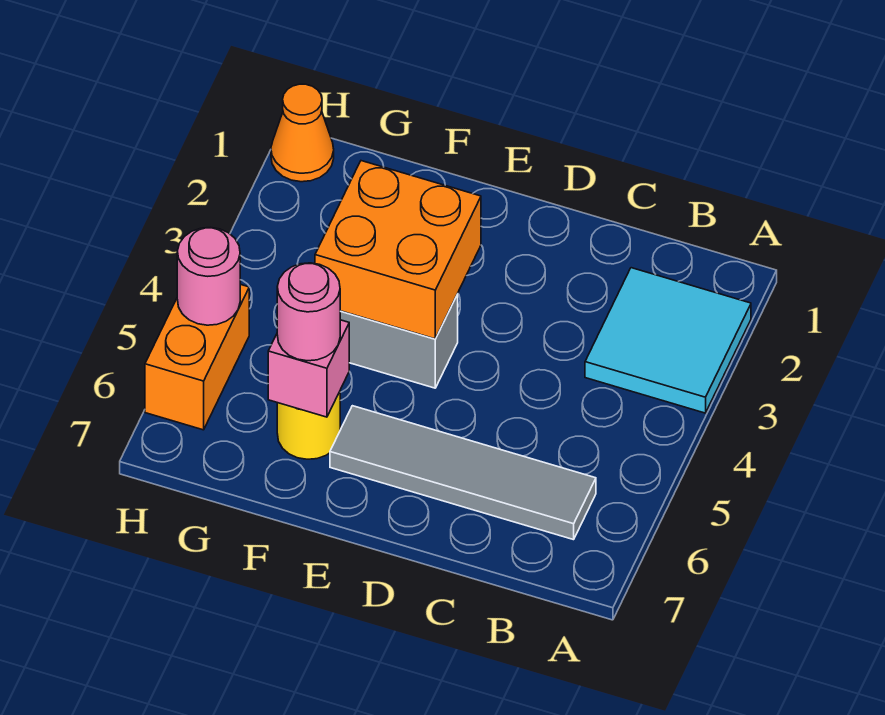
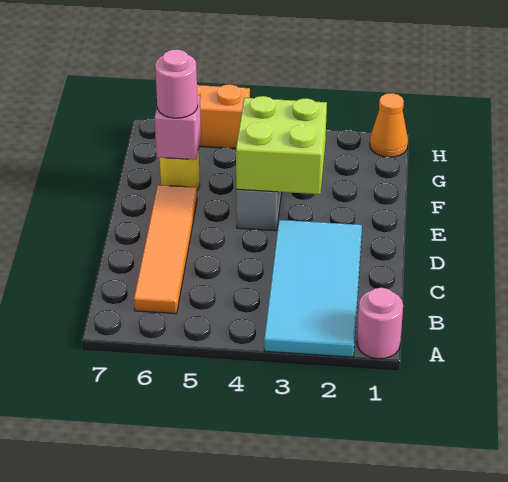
cyan tile A2:B3 level 1 -> cyan tile A2:D3 level 1
grey tile B6:E6 level 1 -> orange tile B6:E6 level 1
orange brick E3:F4 level 2 -> lime brick E3:F4 level 2
pink round brick H5 level 2 -> pink round brick A1 level 1

